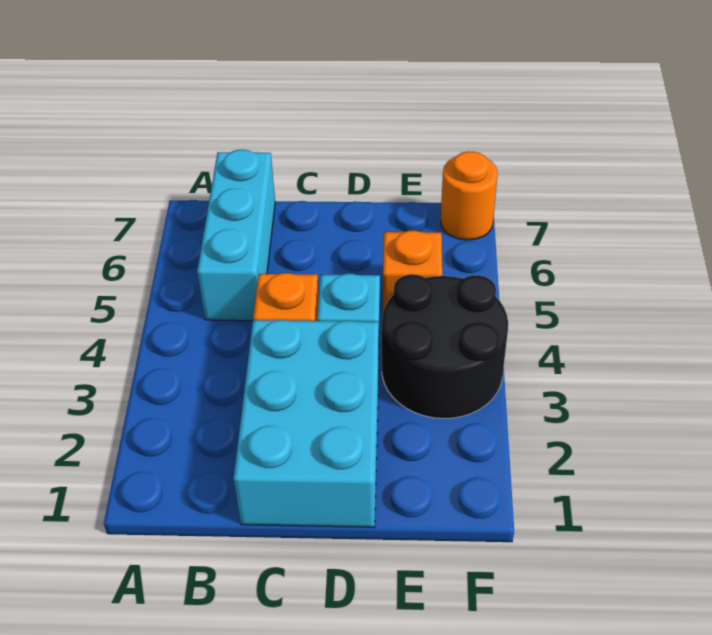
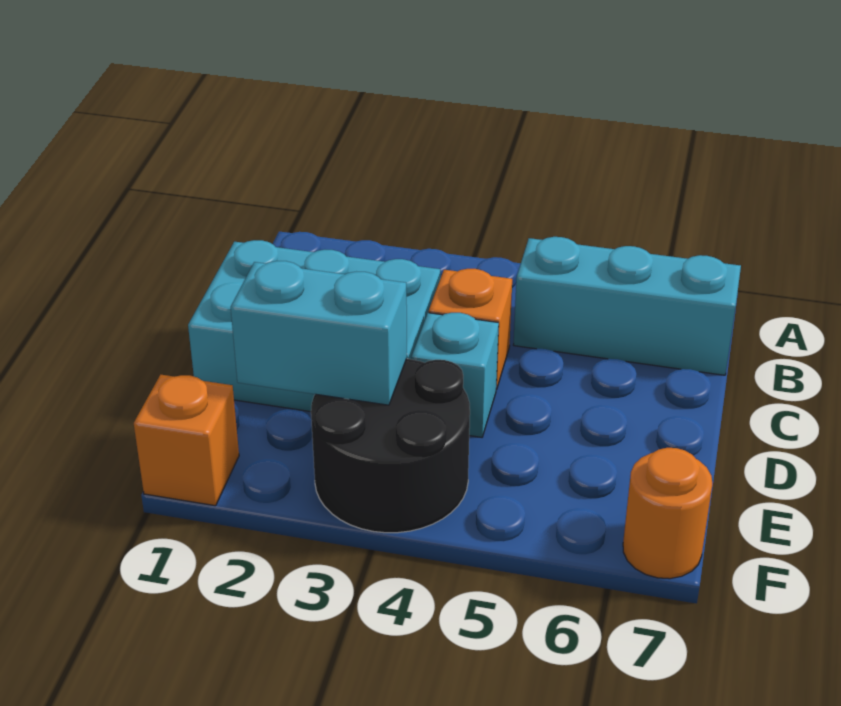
none -> cyan brick E2:E3 level 2
orange brick E5 level 1 -> orange brick F1 level 1

